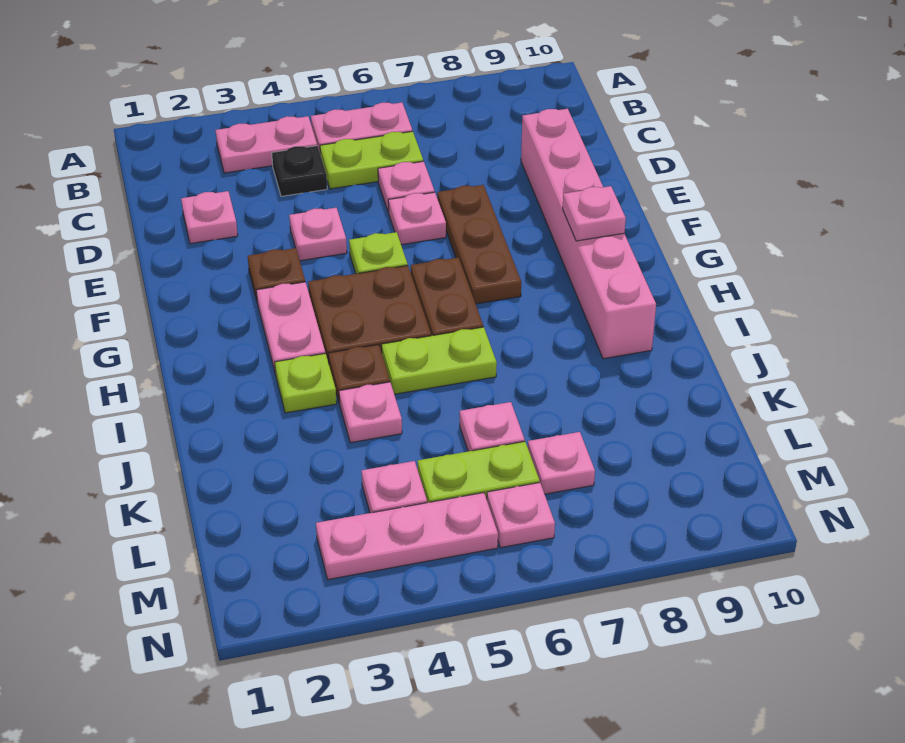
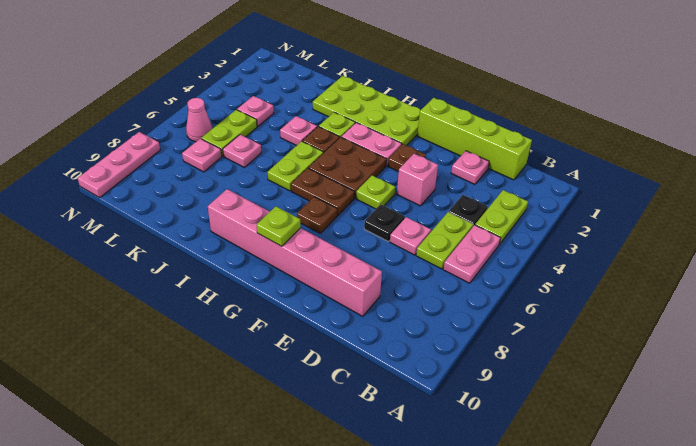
pink plate B3:B4 level 1 -> lime plate B3:B4 level 1
none -> lime brick C1:F1 level 1
pink plate E4 level 1 -> pink brick E4 level 1
pink plate E6 level 1 -> black plate E6 level 1
brown plate E7:G7 level 1 -> brown plate G7 level 1
none -> lime plate G1:J2 level 1
pink plate G9 level 2 -> lime plate G9 level 2
pink plate M3:M5 level 1 -> pink plate N8:N10 level 1
pink plate M6 level 1 -> pink cone M6 level 1

